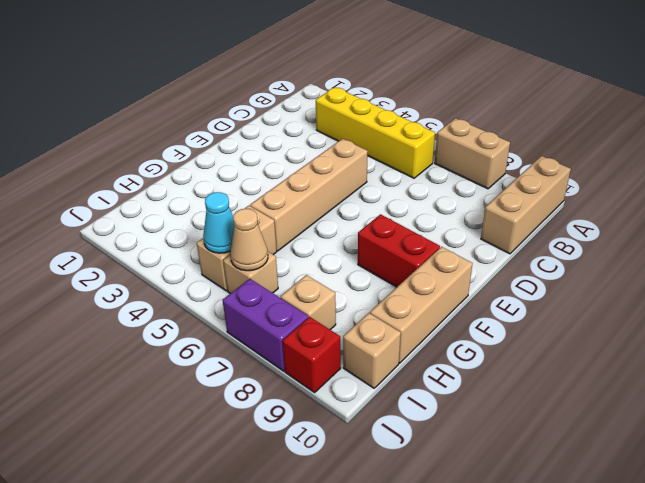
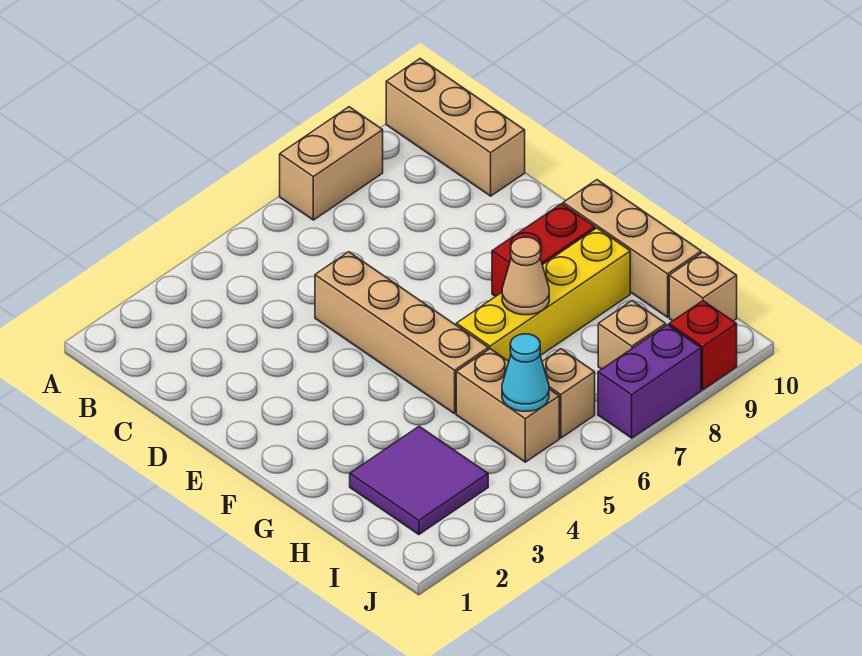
yellow brick B3:B6 level 1 -> yellow brick G6:G9 level 1
none -> purple tile H2:I3 level 1
tan cone I6 level 2 -> tan cone G7 level 2

